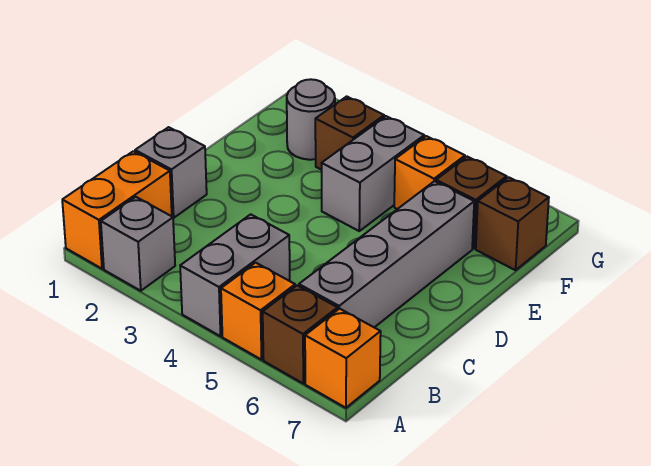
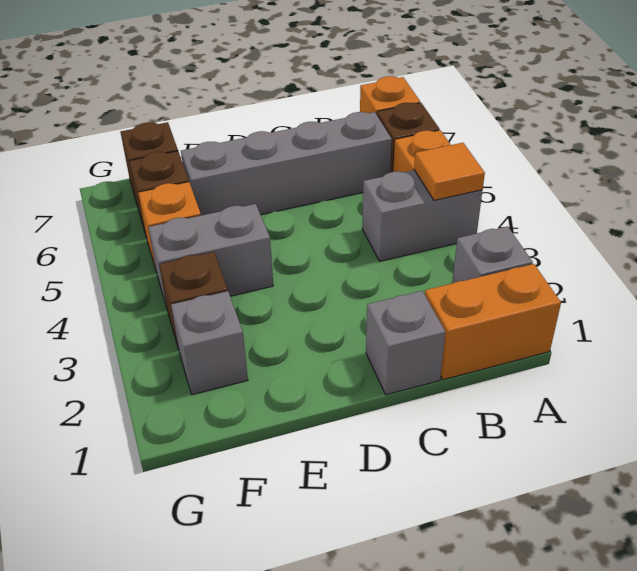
none -> orange tile A4 level 2
grey round brick F2 level 1 -> grey brick F2 level 1

